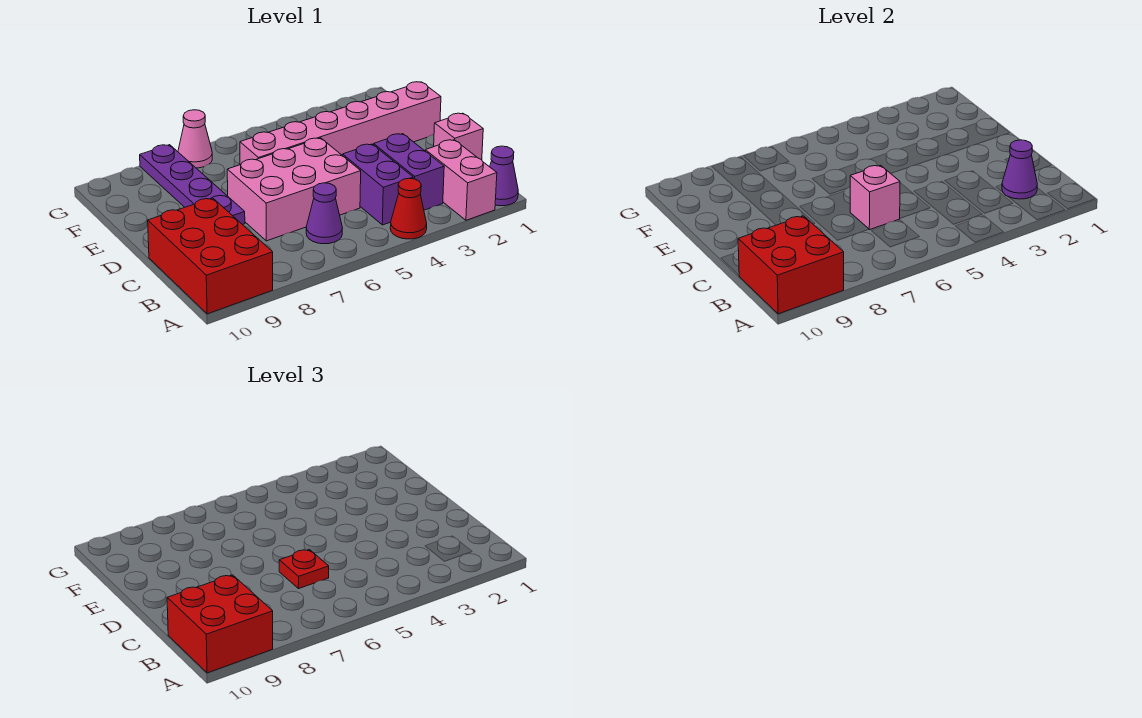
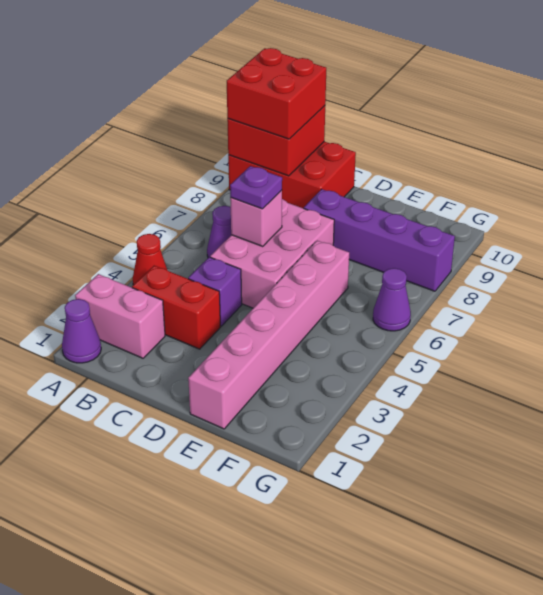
purple cone B2 level 2 -> purple cone G6 level 1
purple brick B3:C3 level 1 -> red brick B3:C3 level 1
purple brick B4:C4 level 1 -> purple brick C4 level 1
pink brick C1 level 1 -> none
red plate C6 level 3 -> purple plate C6 level 3
purple plate D8:G8 level 1 -> purple brick D8:G8 level 1
pink cone G7 level 1 -> none

